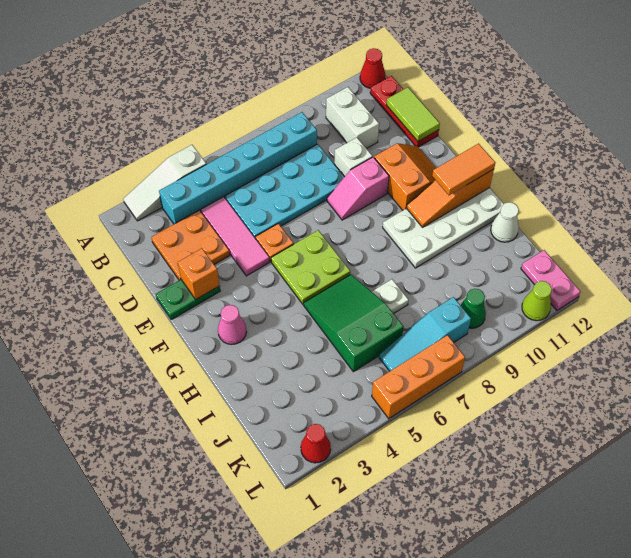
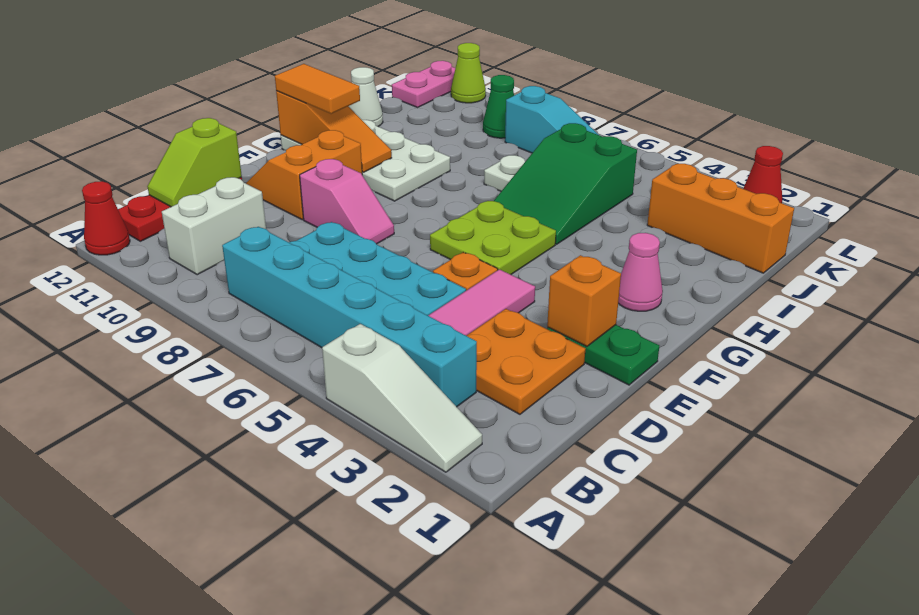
lime tile C12:D12 level 2 -> lime slope C12:D12 level 2 top D
white brick D9 level 1 -> none
orange brick L5:L7 level 1 -> orange brick J1:J3 level 1

